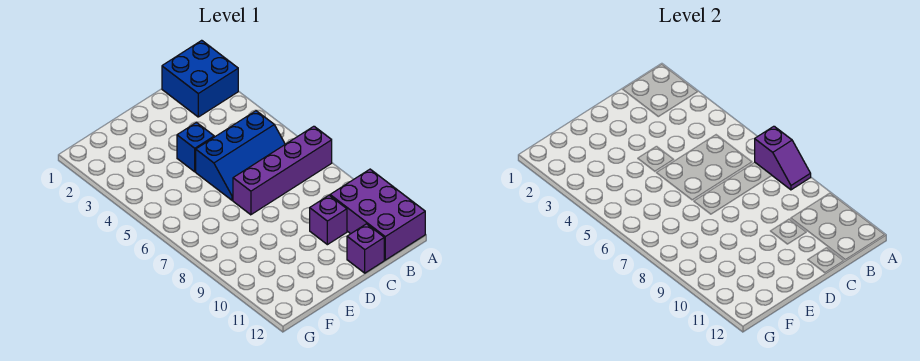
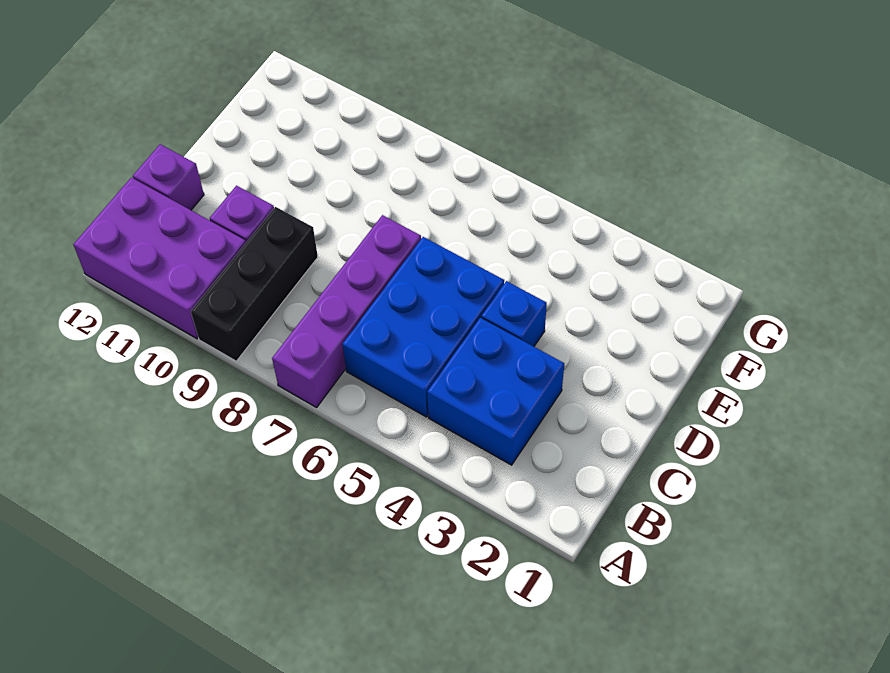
blue brick A1:B2 level 1 -> blue brick B3:C4 level 1
purple slope A7:A8 level 2 top 7 -> none
none -> black brick A9:C9 level 1
blue slope B5:D6 level 1 top 5 -> blue brick B5:D6 level 1

